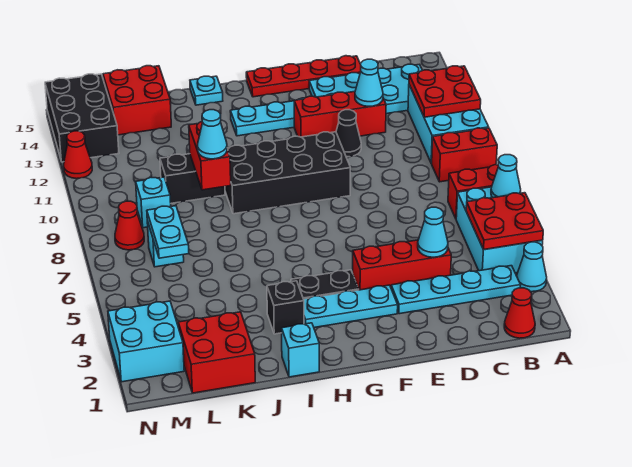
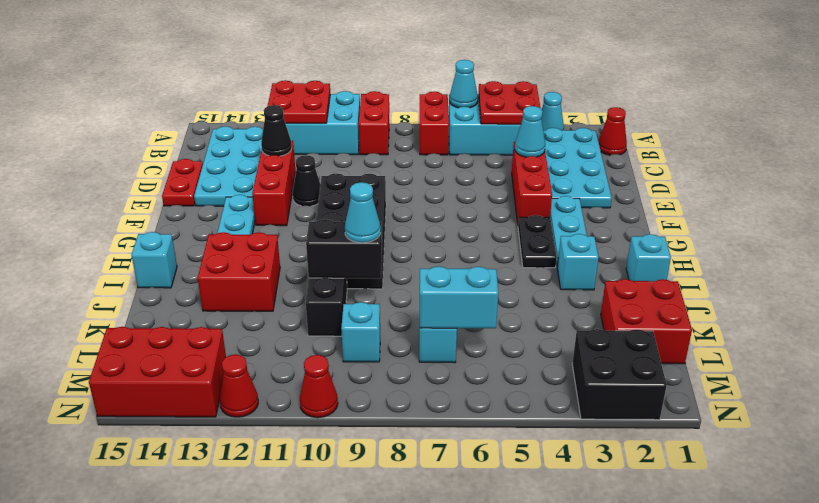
cyan plate B3:E3 level 1 -> cyan plate B2:E3 level 1
cyan cone D12 level 2 -> black cone D12 level 2
red plate D15:G15 level 1 -> red plate D15:E15 level 1
black brick I3 level 1 -> cyan brick I3 level 1
cyan plate I15 level 1 -> cyan brick I15 level 1
red brick J9:J10 level 2 -> black brick J9:J10 level 2
red brick K14:L15 level 1 -> red brick I12:J13 level 1
cyan plate L6:L7 level 2 -> cyan brick L6:L7 level 2
cyan brick M2:N3 level 1 -> black brick M2:N3 level 1
red cone M8 level 1 -> red cone N10 level 1
black brick M13:N15 level 1 -> red brick M13:N15 level 1

